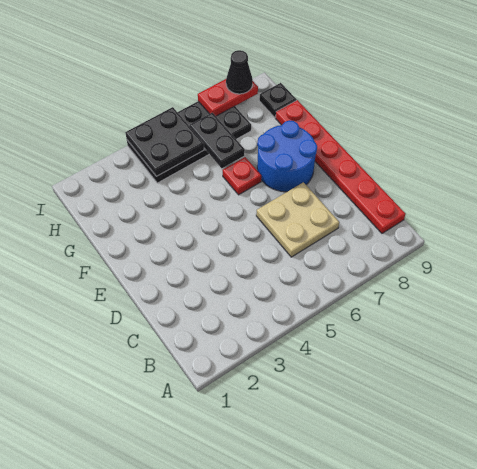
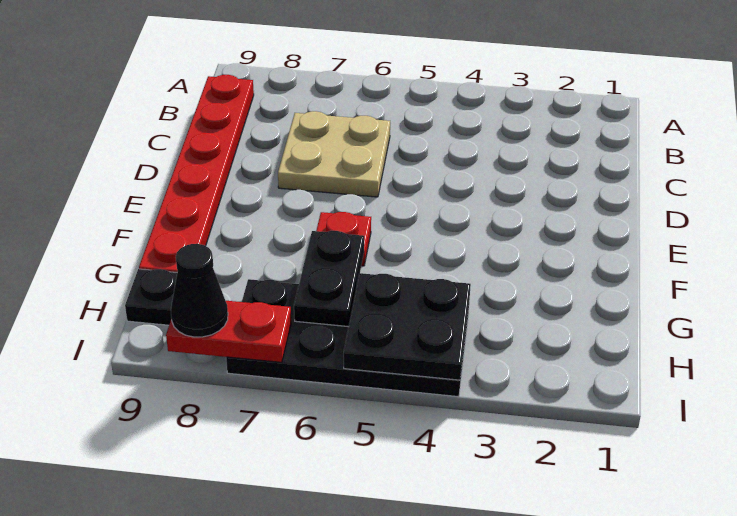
blue round brick E7:F8 level 1 -> none

